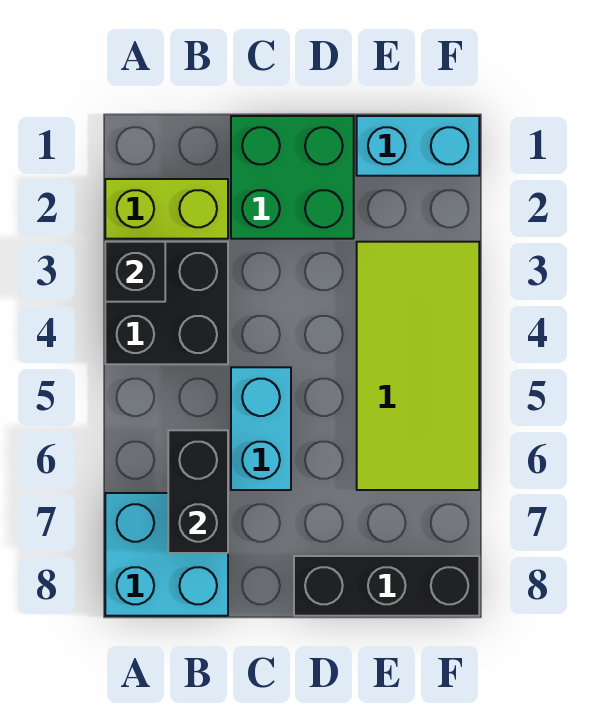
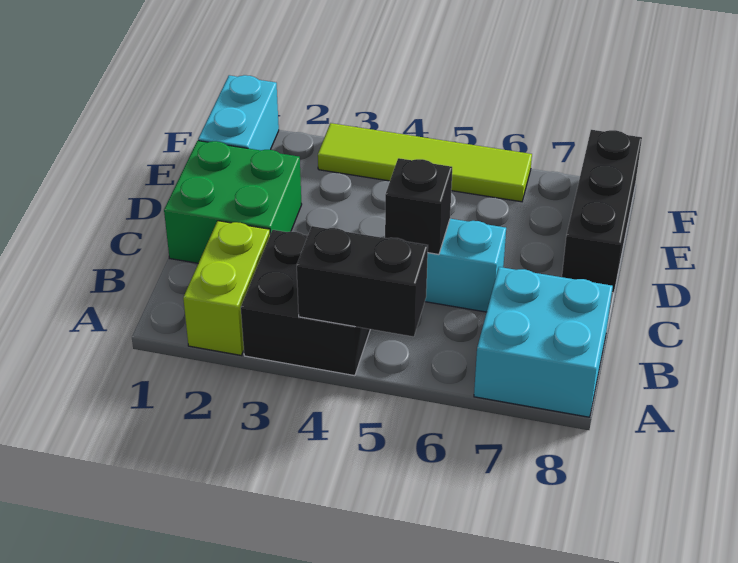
black brick A3 level 2 -> black brick C5 level 2
black brick B6:B7 level 2 -> black brick A4:A5 level 2
lime tile E3:F6 level 1 -> lime tile F3:F6 level 1

